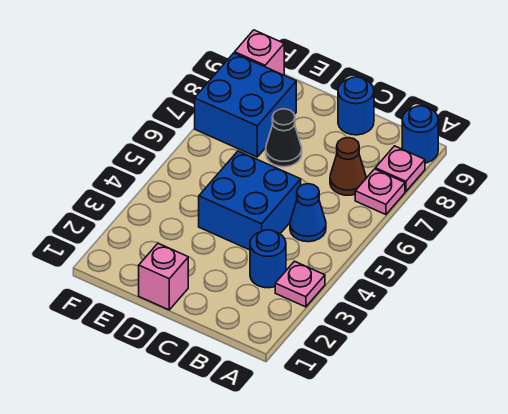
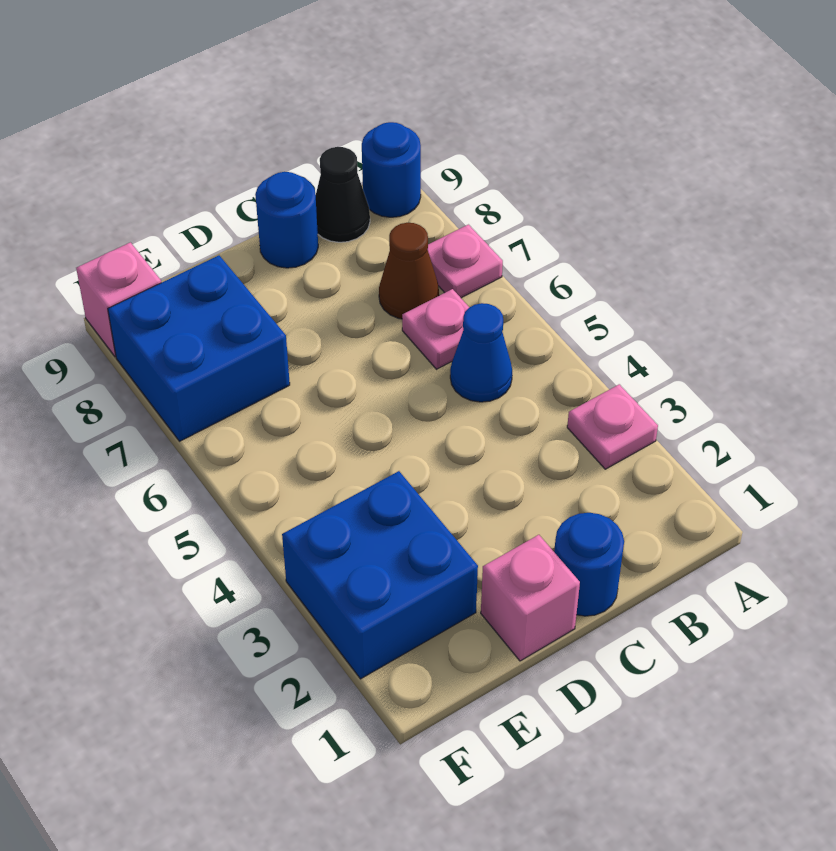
pink plate A8 level 1 -> pink plate B6 level 1
blue round brick B3 level 1 -> blue round brick C1 level 1
blue brick C4:D5 level 1 -> blue brick E2:F3 level 1
black cone D7 level 1 -> black cone B9 level 1

